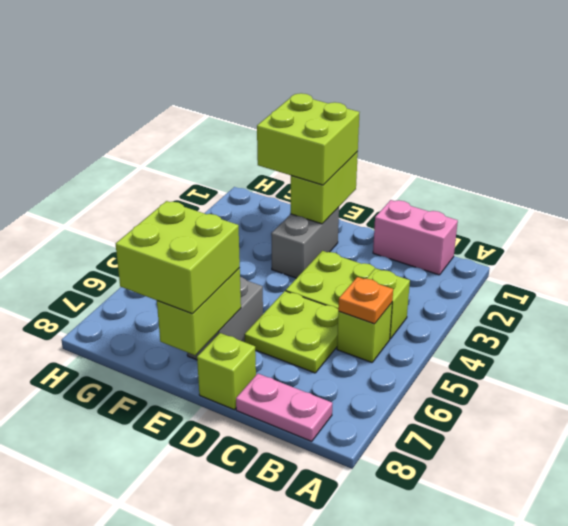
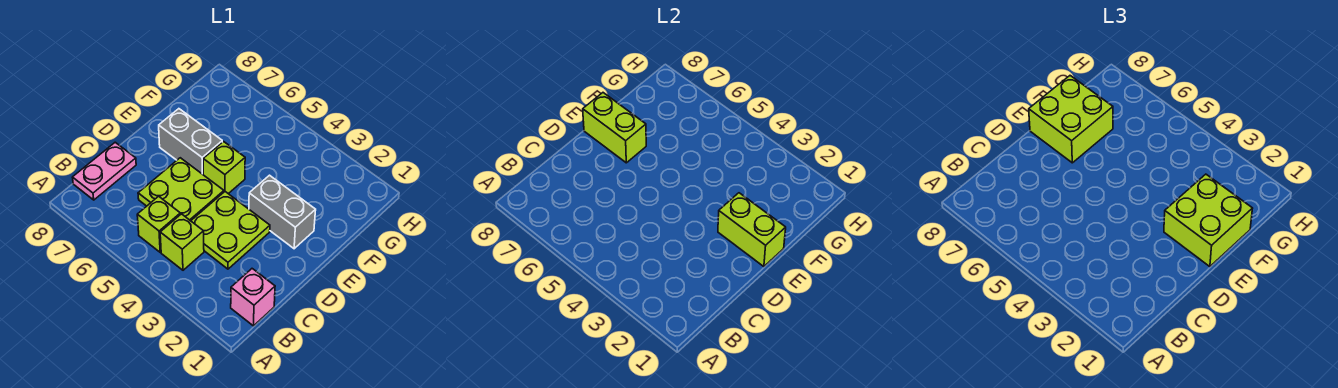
pink brick B1:C1 level 1 -> pink brick B1 level 1
orange plate B5 level 2 -> none
lime brick D8 level 1 -> lime brick E5 level 1

